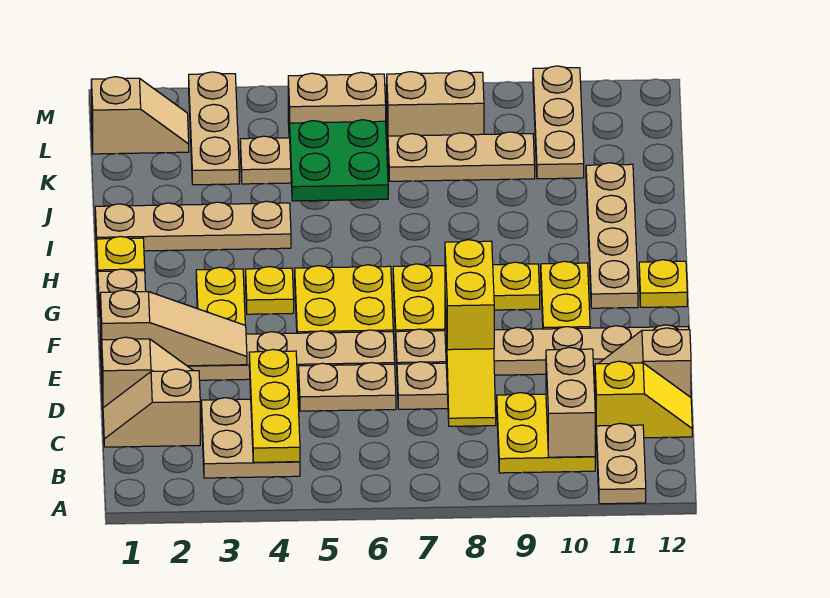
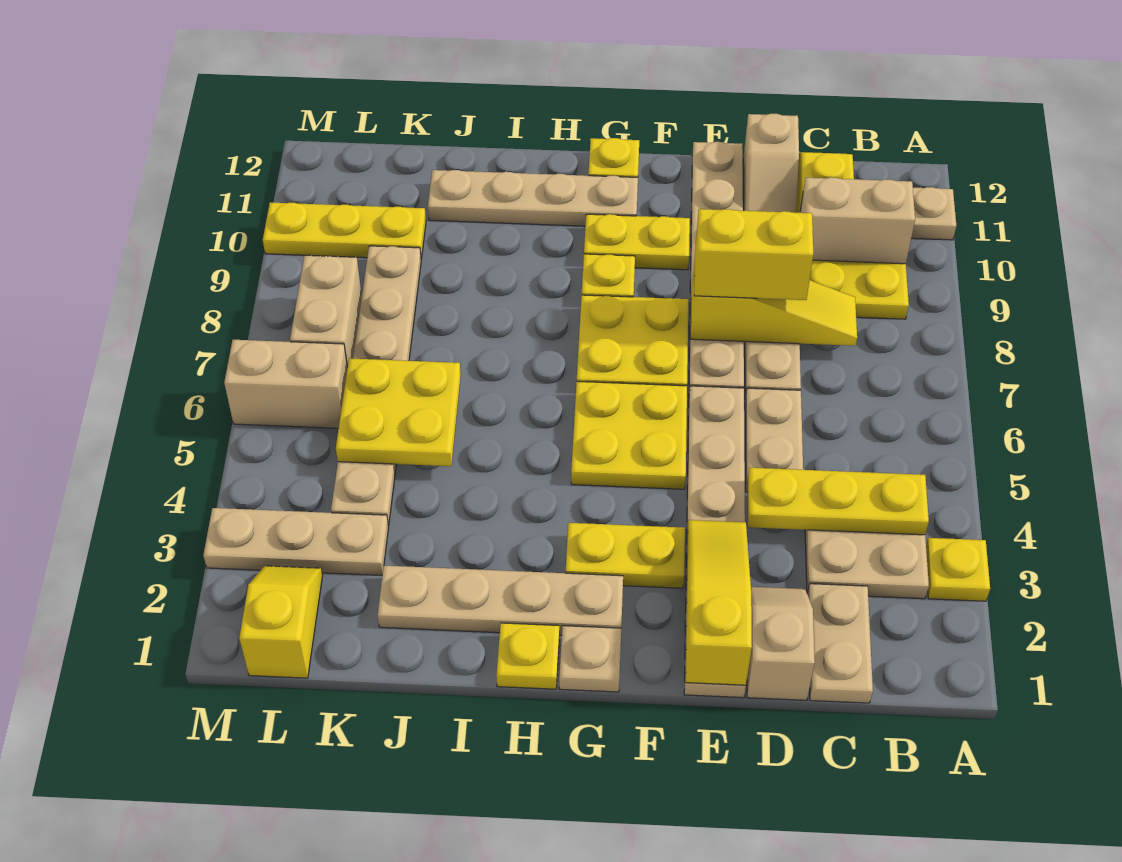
tan slope C1:C2 level 1 top 2 -> tan plate C1:C2 level 1
tan slope E1:E3 level 2 top 1 -> yellow slope E1:E3 level 2 top 1
yellow plate G4 level 1 -> yellow plate A3 level 1
tan plate I1:I4 level 1 -> tan plate G2:J2 level 1
green plate J5:K6 level 2 -> yellow plate J5:K6 level 2
tan plate K10:M10 level 1 -> yellow plate K10:M10 level 1
tan slope L1:L2 level 1 top 1 -> yellow slope L1:L2 level 1 top 1
tan brick L5:L6 level 1 -> tan brick L6:M6 level 1

